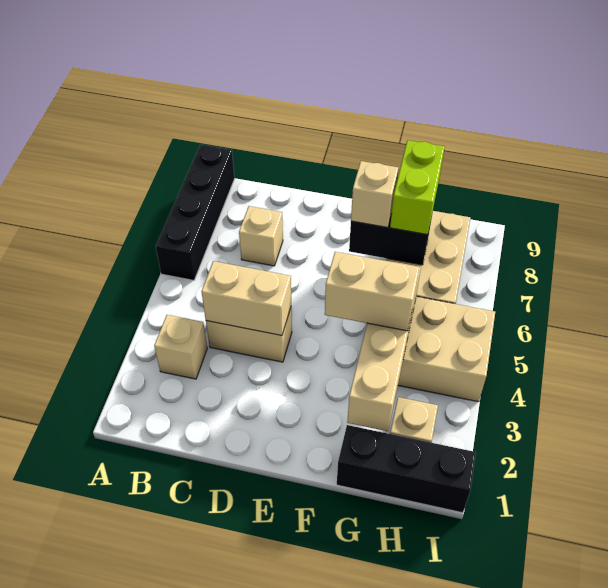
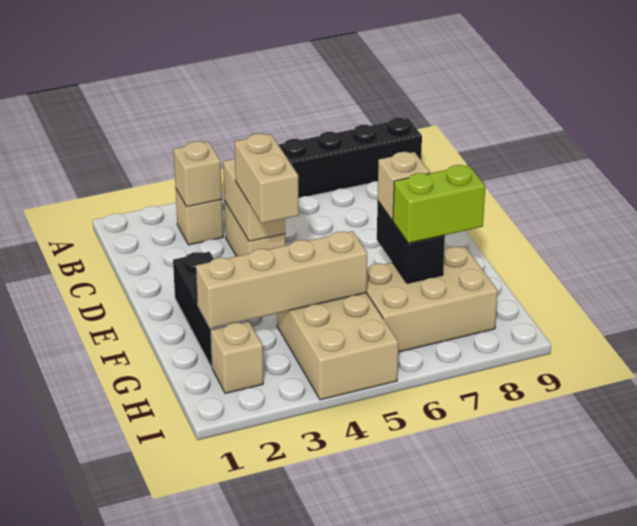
tan brick C7 level 1 -> tan brick B3 level 2
tan brick F4:G4 level 3 -> tan brick D4:E4 level 3
black brick G1:I1 level 1 -> black brick E2:G2 level 1

